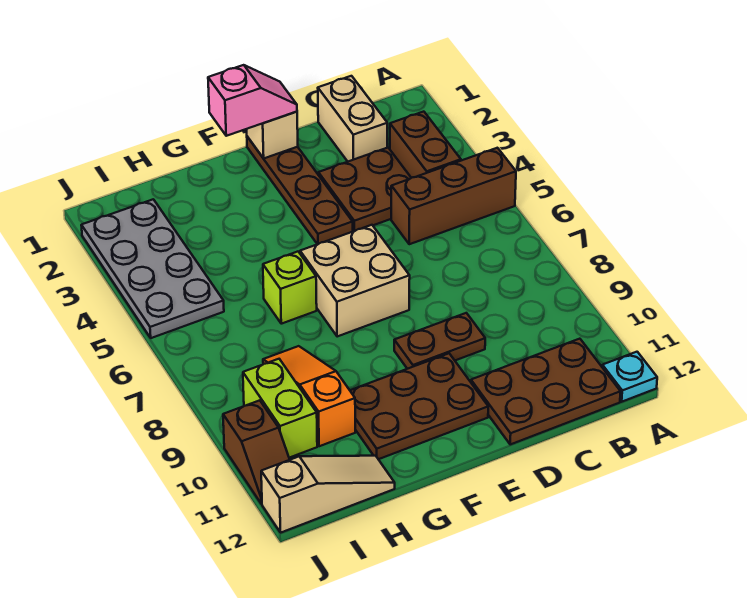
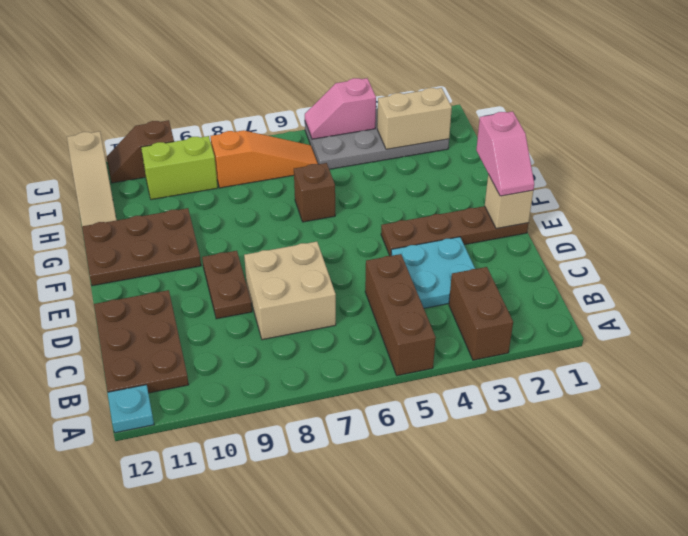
brown brick B3:B4 level 1 -> brown brick A3:B3 level 1
tan brick C1:C2 level 1 -> tan brick I2:I3 level 2
brown plate C3:D4 level 1 -> cyan plate C3:D4 level 1
tan brick E6:F7 level 1 -> tan brick C7:D8 level 1
brown plate E10:G11 level 1 -> brown plate F10:G12 level 1
lime brick G6 level 1 -> brown brick G6 level 1
orange slope H8:H10 level 1 top 10 -> orange slope I6:I8 level 1 top 8
none -> pink slope J4:J5 level 2 top 4

